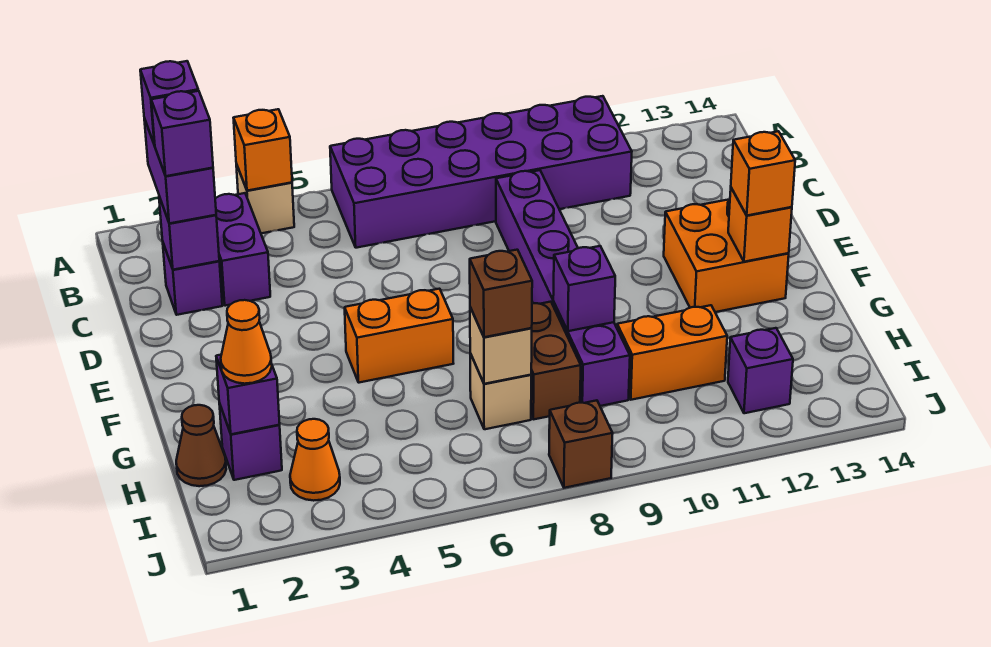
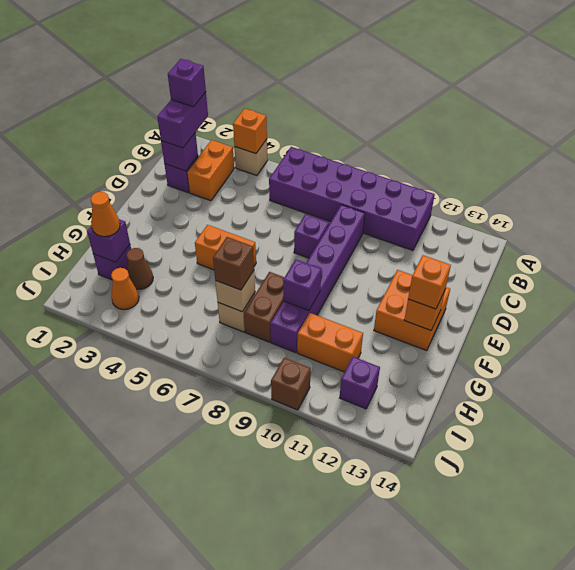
purple brick B3:C3 level 1 -> orange brick B3:C3 level 1
purple brick C2 level 4 -> purple brick D8 level 1
brown cone H1 level 1 -> brown cone H3 level 1
brown brick J8 level 1 -> brown brick J10 level 1

